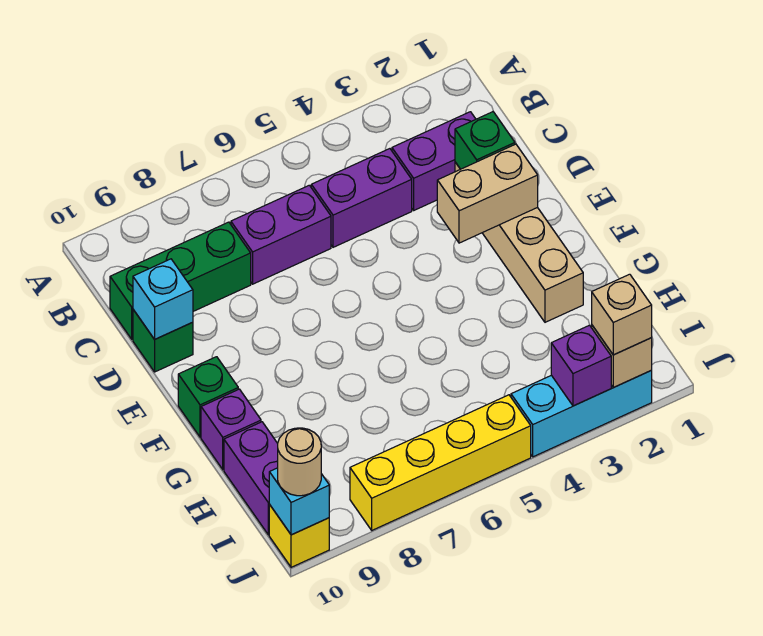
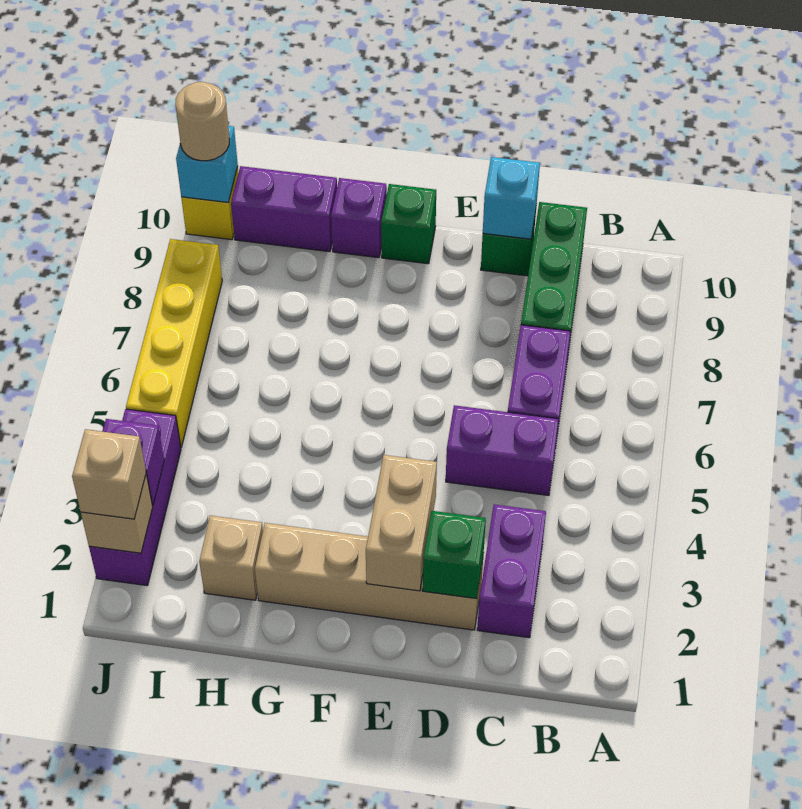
purple brick C4:C5 level 1 -> purple brick C5:D5 level 1
none -> tan brick H2 level 1
cyan brick J2:J4 level 1 -> purple brick J2:J4 level 1

